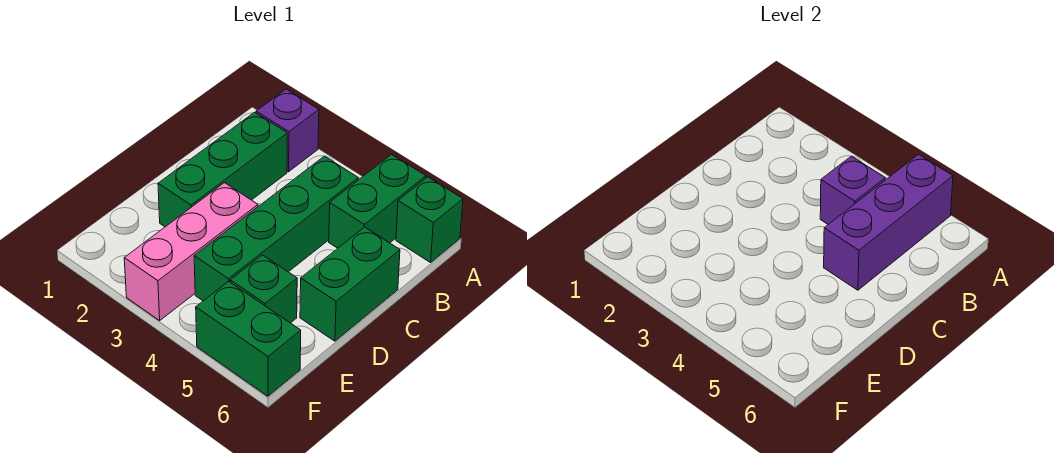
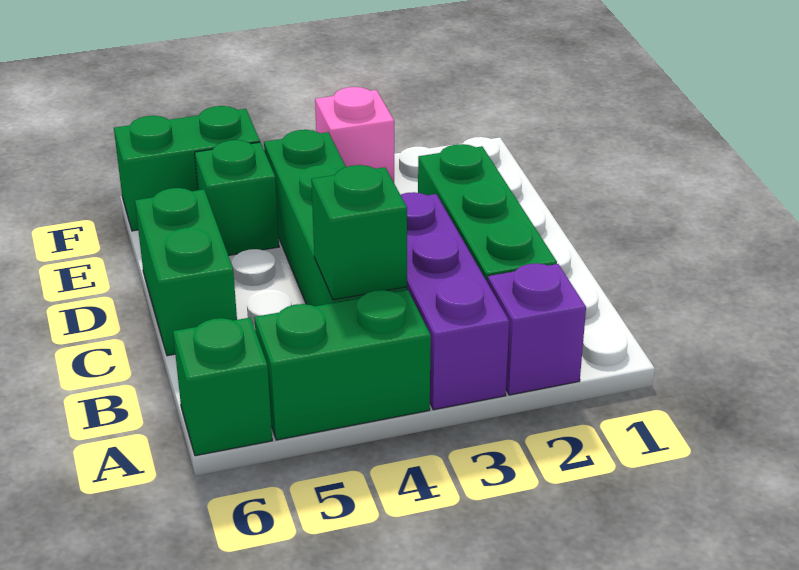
green brick A5:B5 level 1 -> green brick A4:A5 level 1
purple brick A5:C5 level 2 -> purple brick A3:C3 level 1
purple brick B4 level 2 -> green brick B4 level 2
pink brick D3:F3 level 1 -> pink brick F3 level 1

